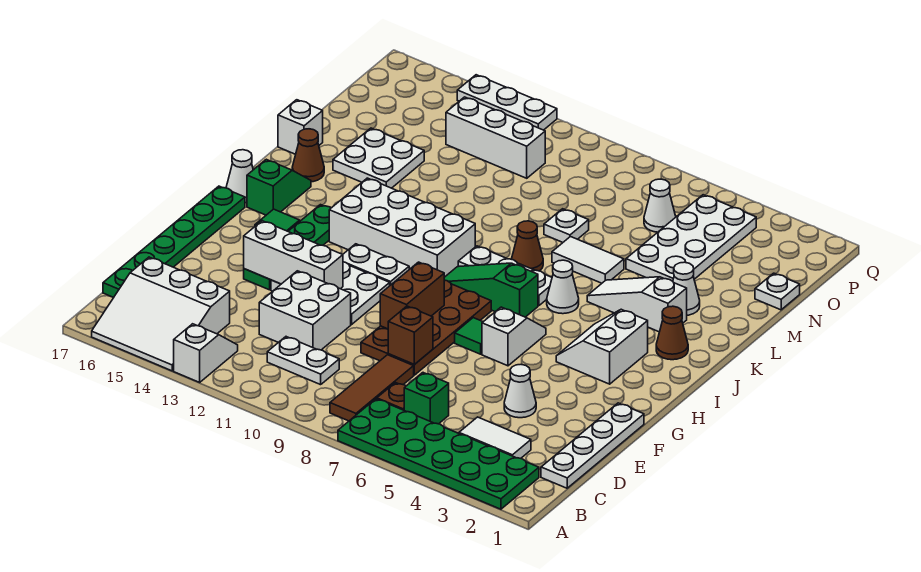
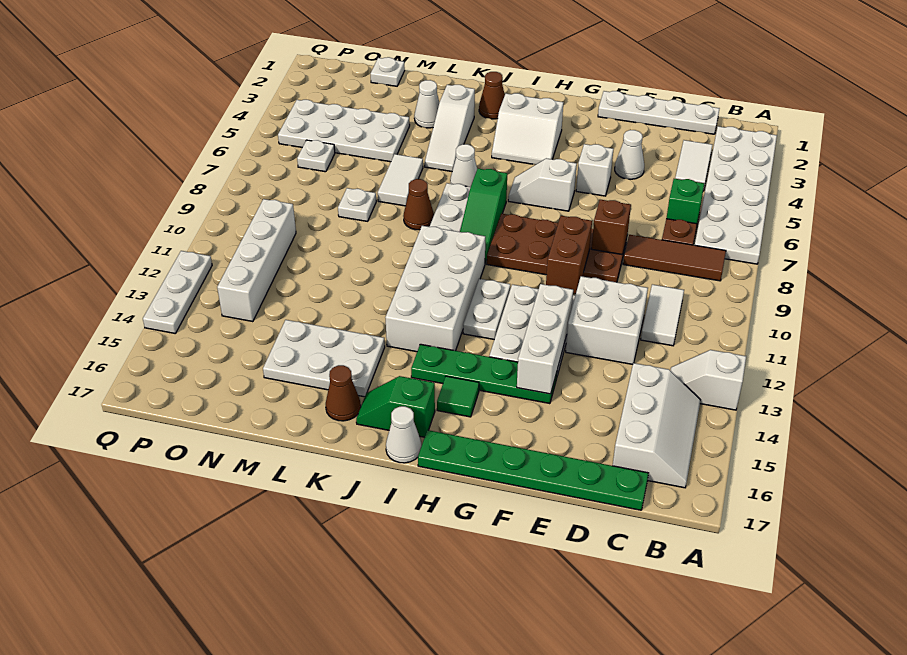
green plate A2:B7 level 1 -> white plate A2:B7 level 1
white slope A14:C16 level 1 top C -> white slope B14:C16 level 1 top C
white plate C10:C11 level 1 -> white tile C10:C11 level 1
brown brick F9:G9 level 2 -> brown brick F9:F10 level 2
green tile G7 level 1 -> none
white plate L14:M15 level 1 -> white plate K14:M15 level 1
white brick L17 level 1 -> white brick F5 level 1
white cone O6 level 1 -> white plate O6 level 1
white brick O11:O13 level 1 -> white brick O10:O13 level 1

